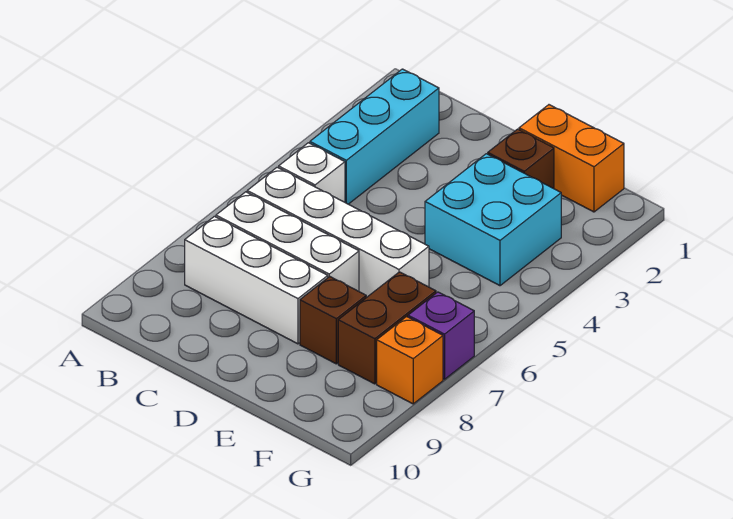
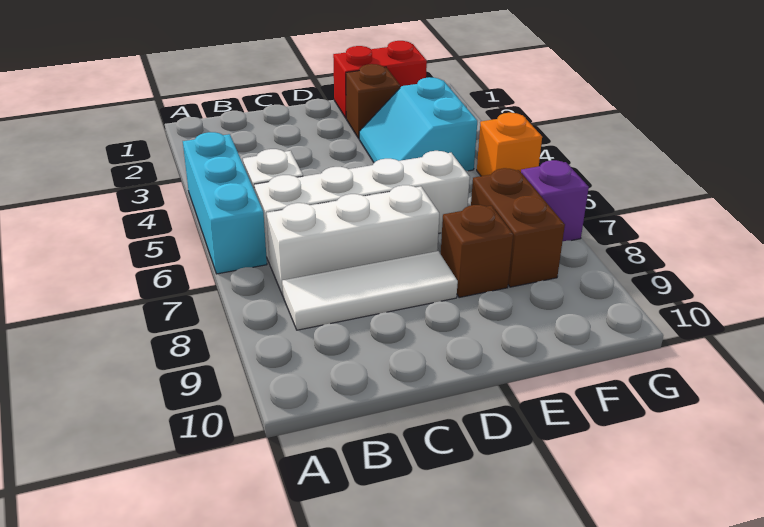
cyan brick B2:B4 level 1 -> cyan brick A4:A6 level 1
white brick B8:D8 level 1 -> white tile B8:D8 level 1
orange brick E1:F1 level 1 -> red brick E1:F1 level 1
cyan brick E3:F4 level 1 -> cyan slope E3:F4 level 1 top F
orange brick G8 level 1 -> orange brick G5 level 1

